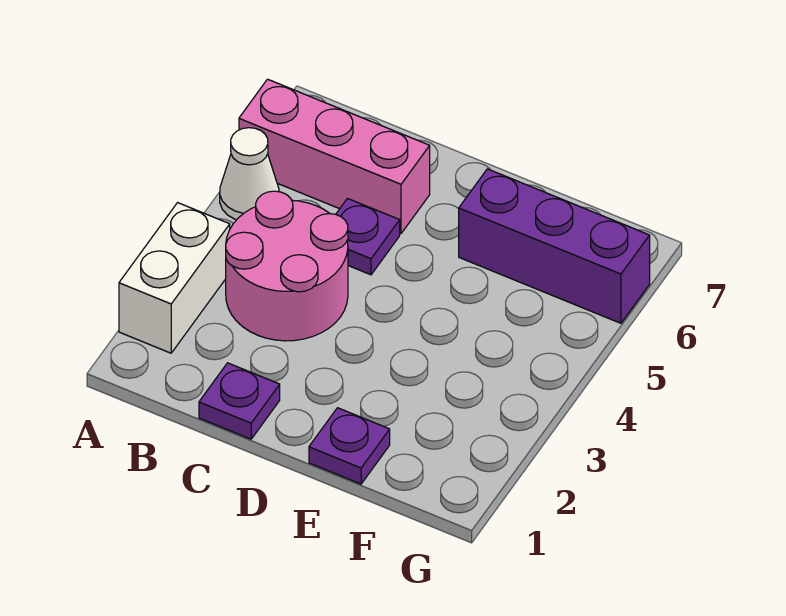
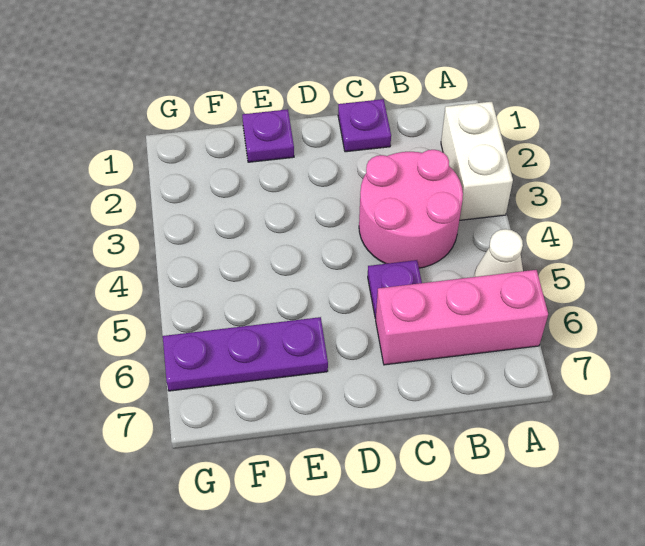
purple brick E6:G6 level 1 -> purple plate E6:G6 level 1

